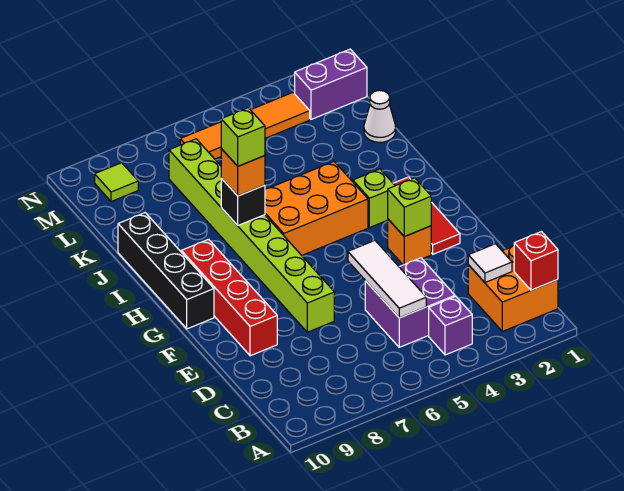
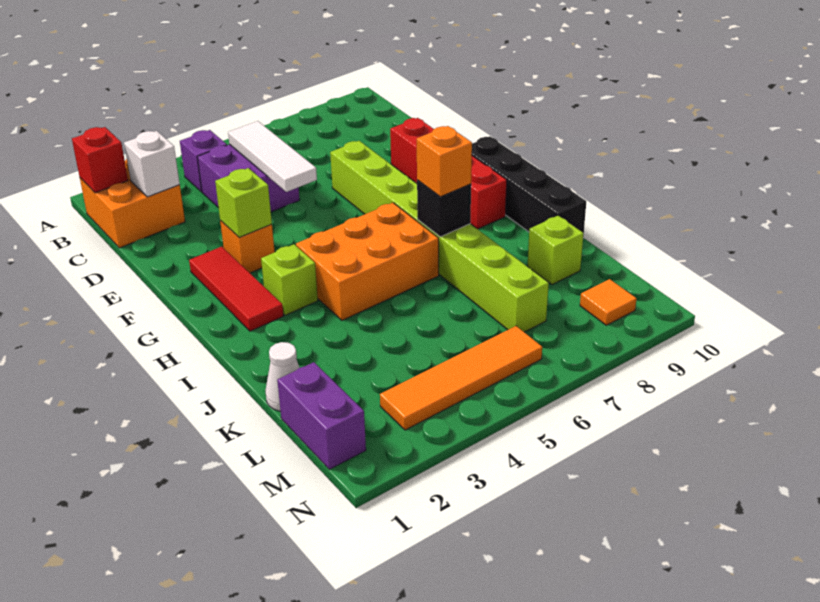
white tile C2 level 2 -> white brick C2 level 2
lime brick I7 level 4 -> lime brick K9 level 1
purple brick M1:M2 level 1 -> purple brick L1:M1 level 1
lime tile M9 level 1 -> orange tile M9 level 1

